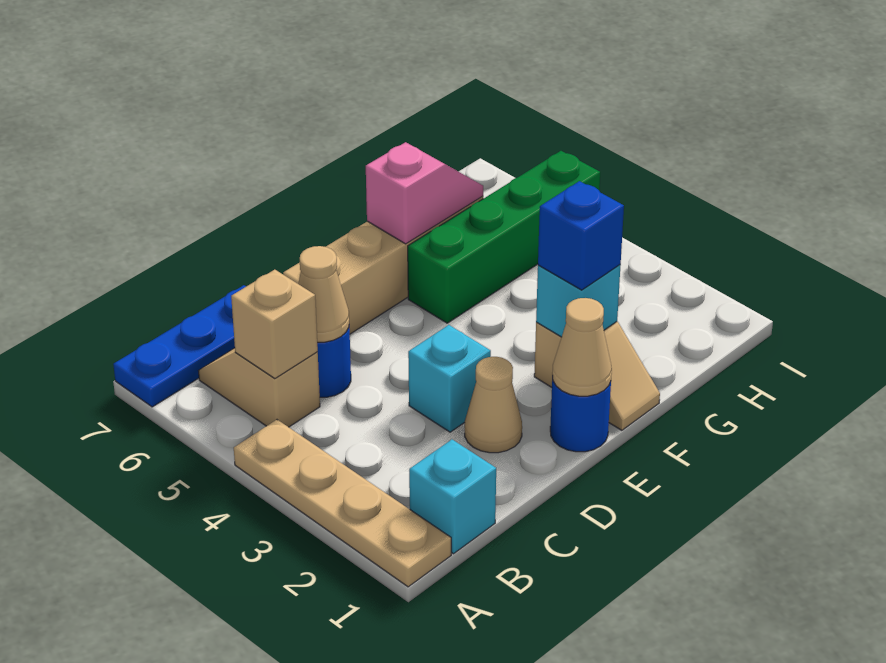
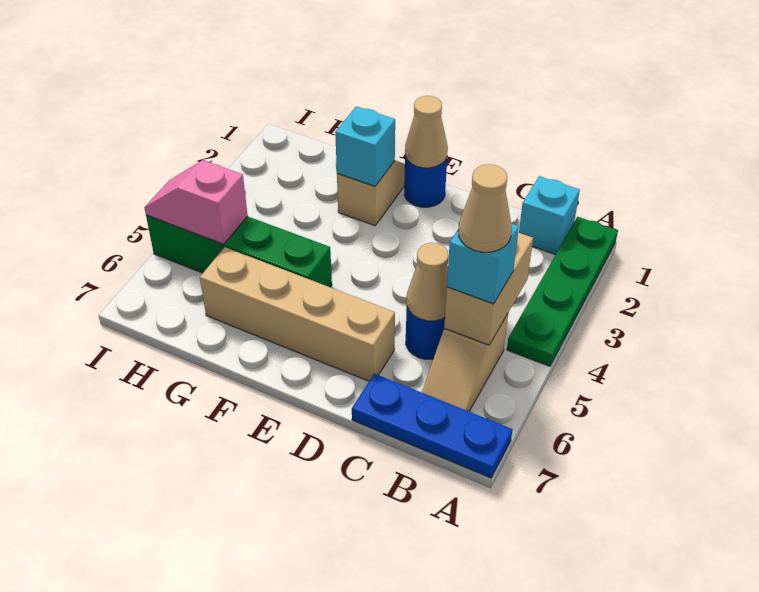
tan plate A1:A4 level 1 -> green plate A1:A4 level 1
tan brick B5 level 2 -> tan brick B4:B5 level 2
tan cone D2 level 1 -> tan cone B5 level 4
cyan brick D3 level 1 -> cyan brick B5 level 3
blue brick F2 level 3 -> none
pink slope F6:G6 level 2 top F -> pink slope H5:I5 level 2 top H

